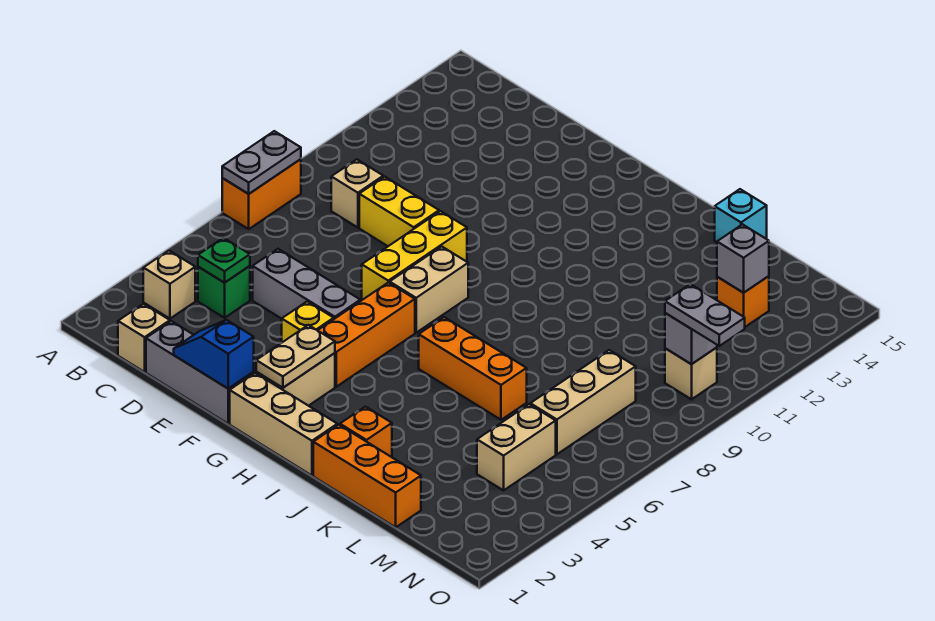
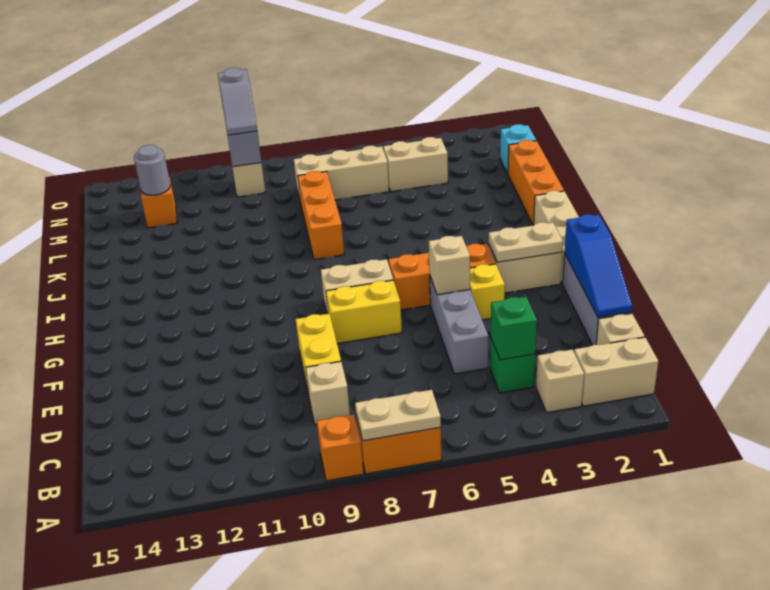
grey plate A7:A8 level 2 -> tan plate A7:A8 level 2
none -> tan brick B1:B2 level 1
green plate C4 level 2 -> green brick C4 level 2
blue slope E1:F1 level 2 top F -> blue slope D1:F1 level 2 top F
none -> tan brick F5 level 2
yellow brick F7:F9 level 1 -> yellow brick F7:F8 level 1
orange brick I6:K6 level 1 -> orange brick J8:L8 level 1
orange brick J2 level 1 -> orange brick A9 level 1
cyan brick K15 level 1 -> cyan brick M1 level 1
grey brick M13 level 2 -> grey round brick M13 level 2
grey plate N10:O10 level 3 -> grey slope N10:O10 level 3 top O

